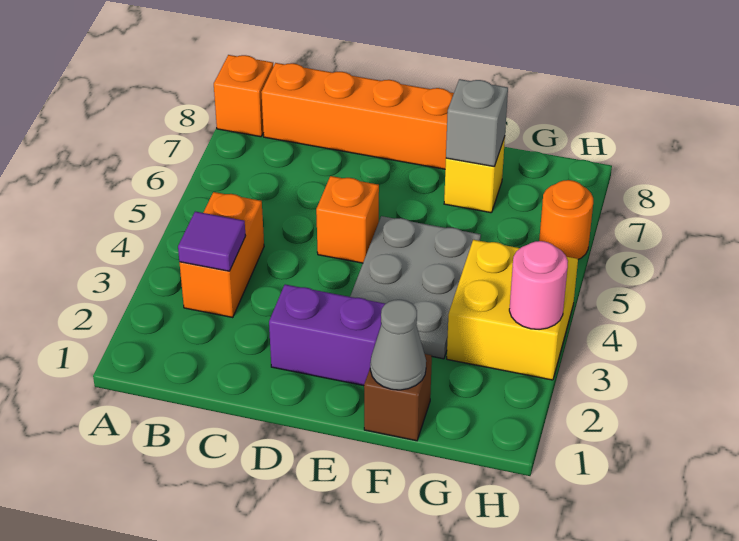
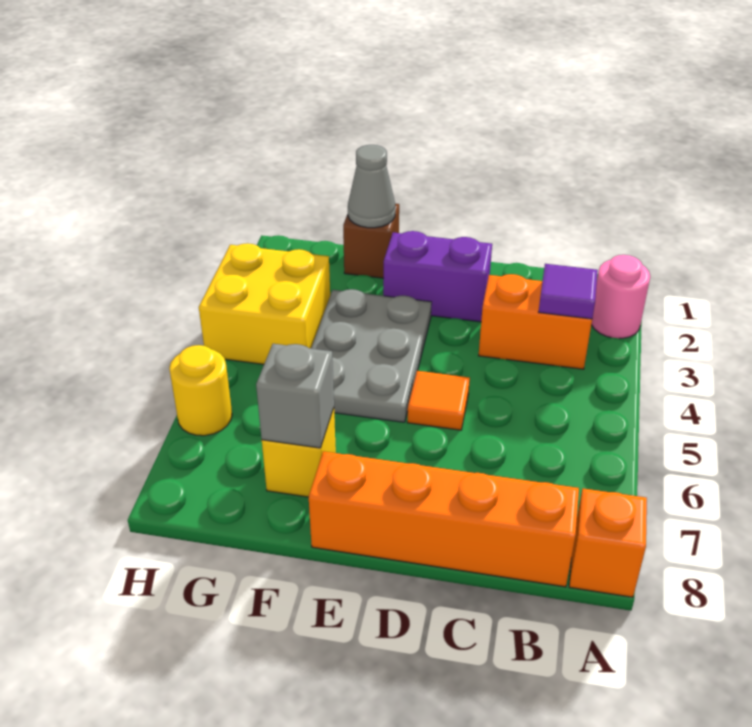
orange brick B3:B4 level 1 -> orange brick B3:C3 level 1
orange brick D5 level 1 -> orange tile D5 level 1
pink round brick H3 level 2 -> pink round brick A2 level 1
orange round brick H6 level 1 -> yellow round brick H6 level 1

